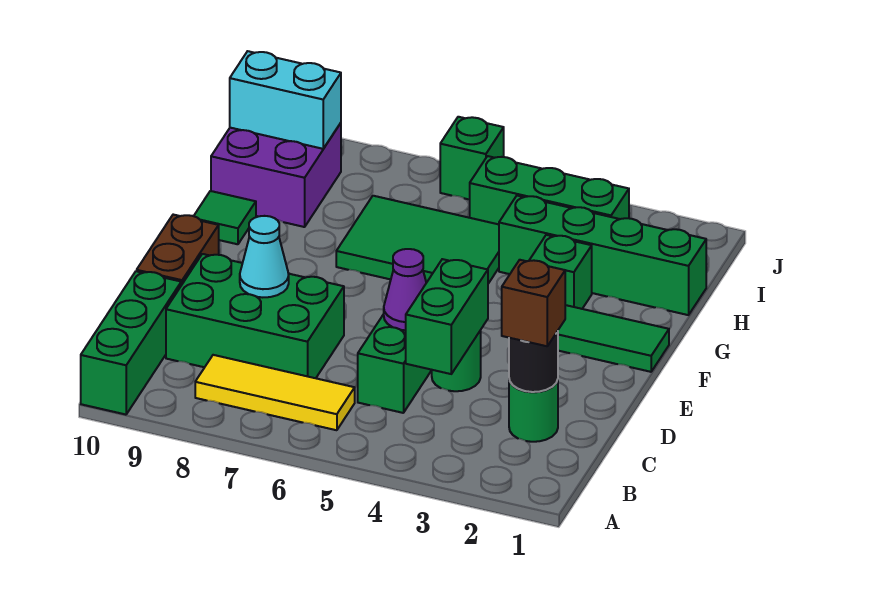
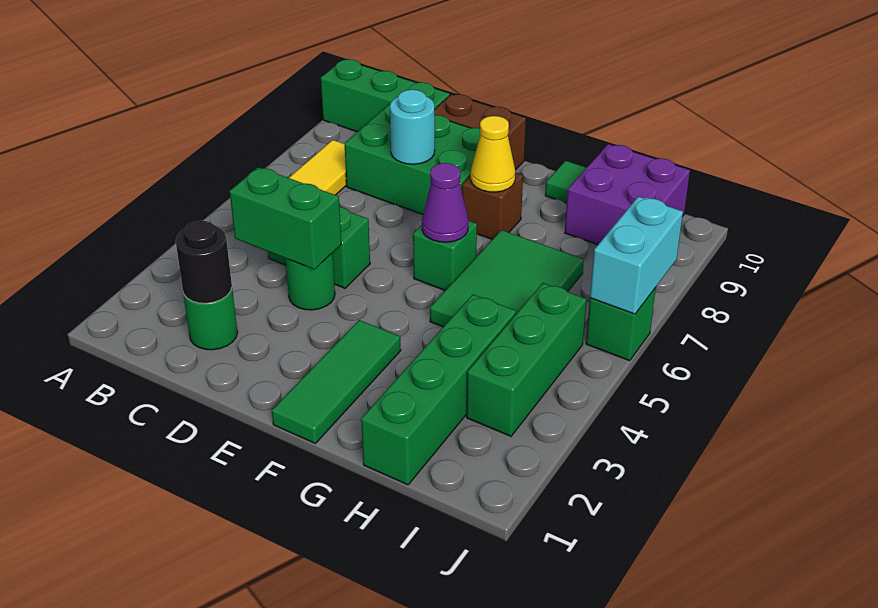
brown brick C2 level 3 -> brown brick F8 level 1
green brick C7:D9 level 1 -> green brick C8:E9 level 1
purple cone D5 level 2 -> purple cone F6 level 2
cyan cone D8 level 2 -> cyan round brick D8 level 2
none -> yellow cone F8 level 2
green brick G3 level 1 -> green brick F6 level 1
cyan brick I9:I10 level 2 -> cyan brick J6:J7 level 2

